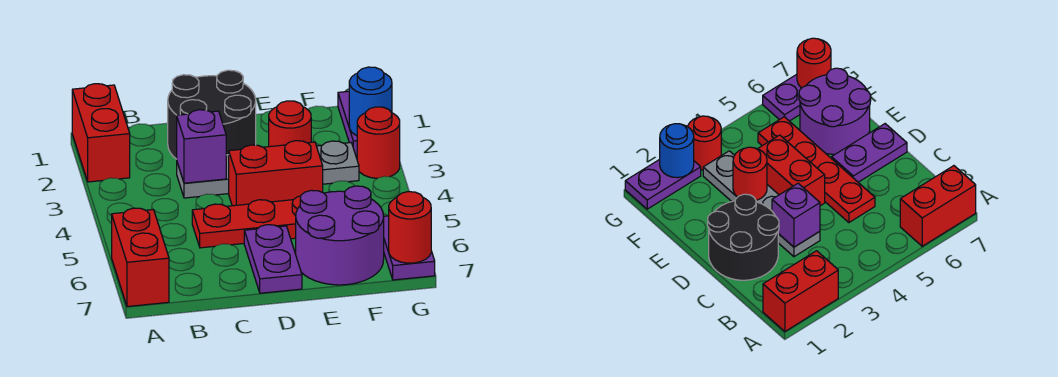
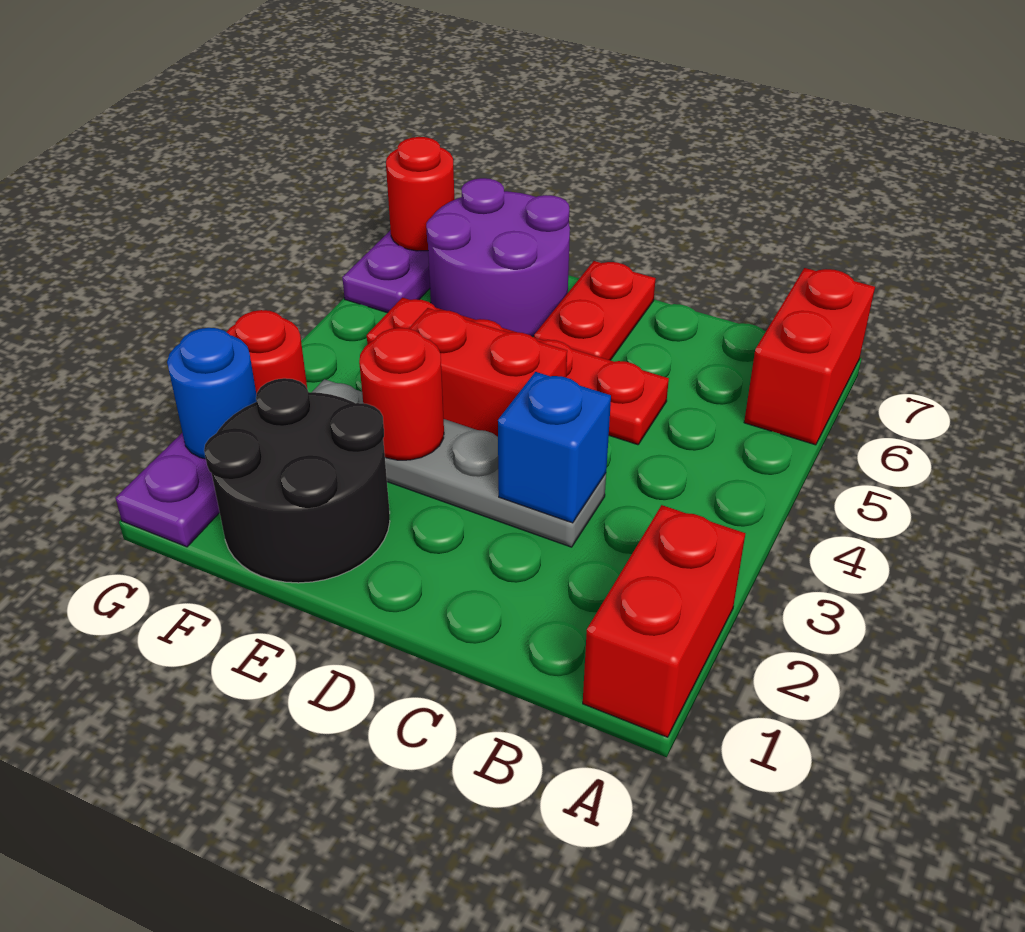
black round brick C1:D2 level 1 -> black round brick E1:F2 level 1
purple brick C3 level 2 -> blue brick C3 level 2
purple plate D6:D7 level 1 -> red plate D6:D7 level 1

